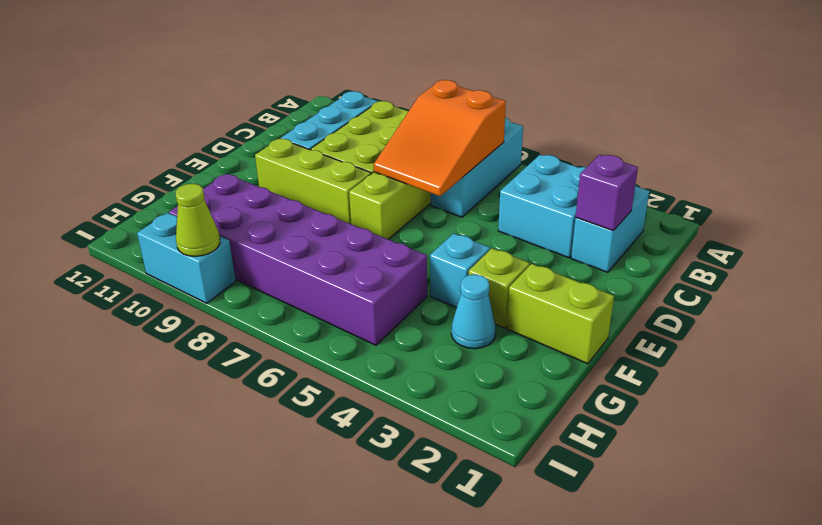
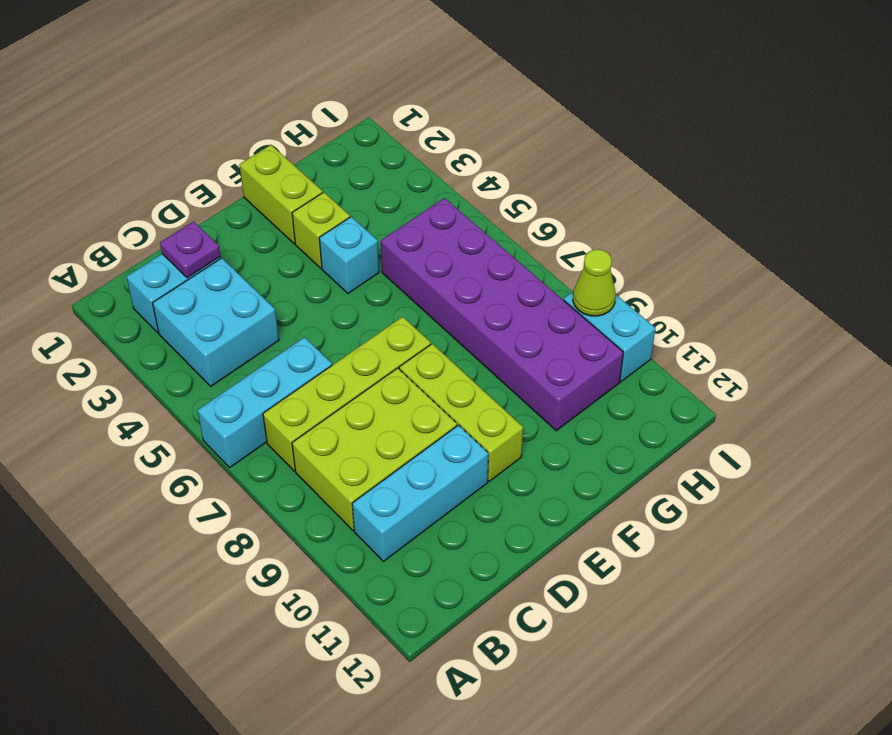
orange slope B6:D7 level 2 top B -> none
purple brick C2 level 2 -> purple plate C2 level 2
cyan cone G3 level 1 -> none

